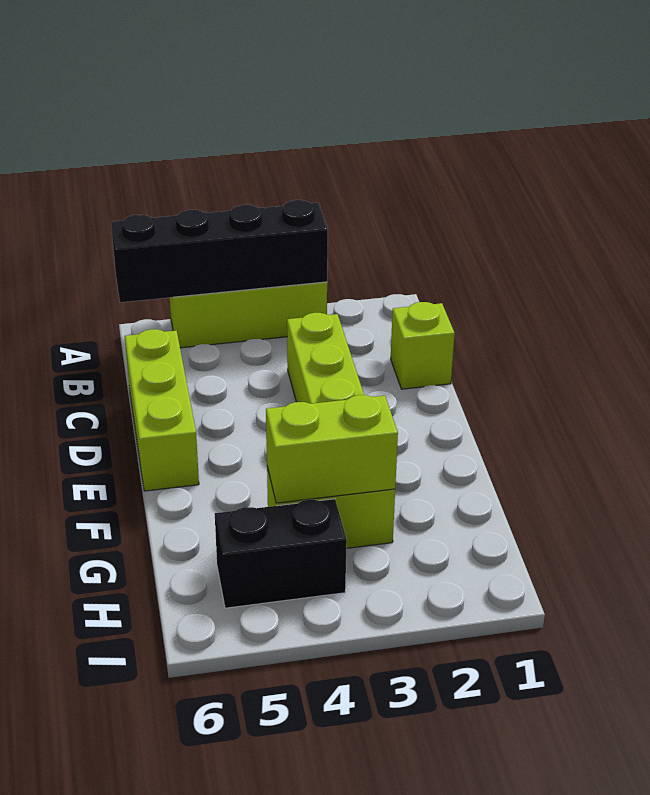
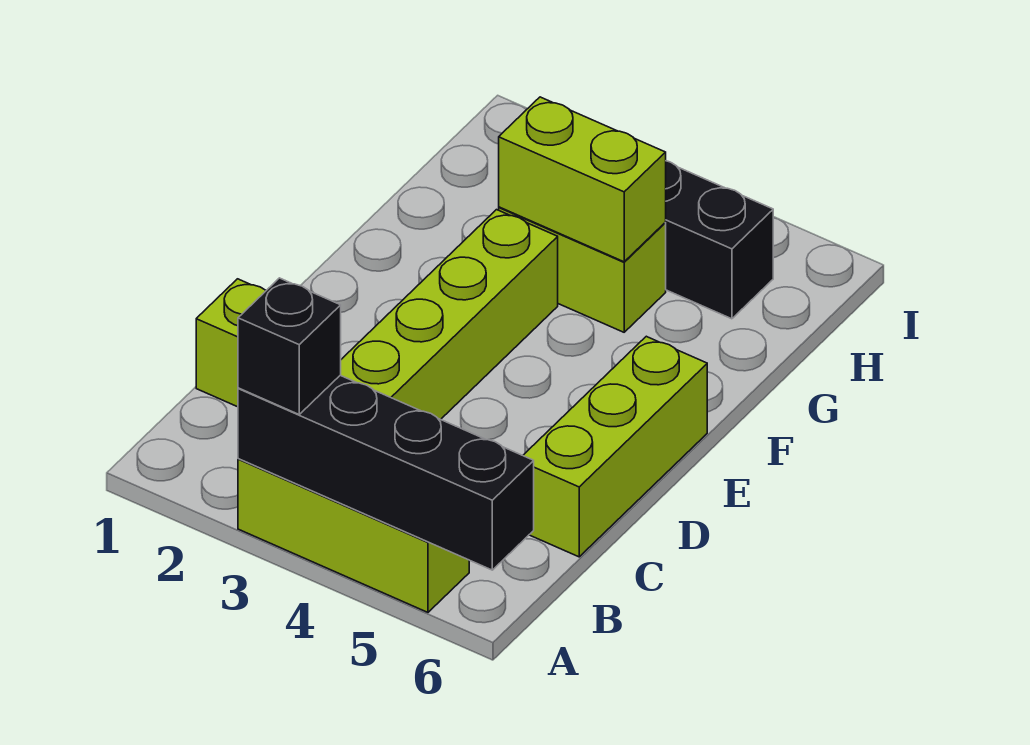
none -> black brick A3 level 3

